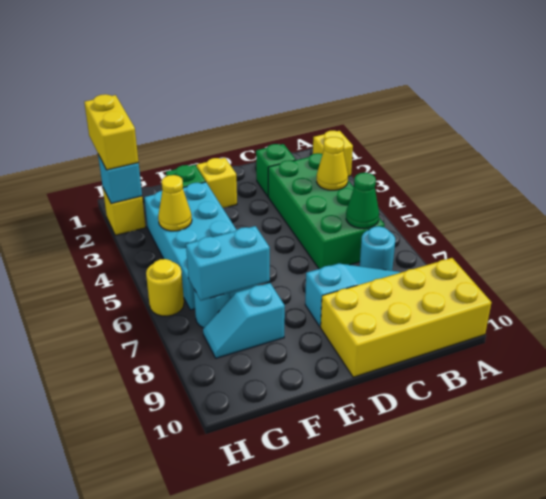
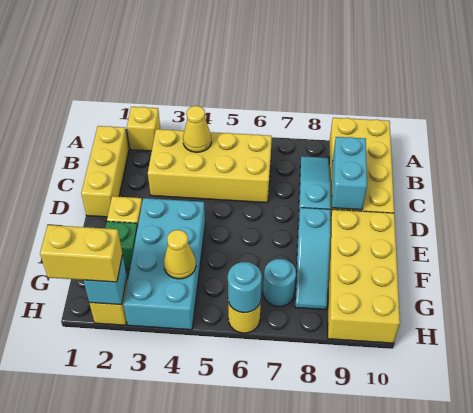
none -> yellow brick B1:D1 level 1
green brick B3:C6 level 1 -> yellow brick B3:C6 level 1
green cone B6 level 2 -> none
cyan round brick B7 level 1 -> cyan round brick H6 level 2
green brick C2 level 1 -> none
none -> yellow brick E9:H10 level 1
cyan brick F3:G6 level 1 -> cyan brick E3:H4 level 1
cyan brick F7:G7 level 2 -> cyan brick C9:D9 level 2
cyan slope F8:G8 level 1 top F -> cyan slope E8:G8 level 1 top E

